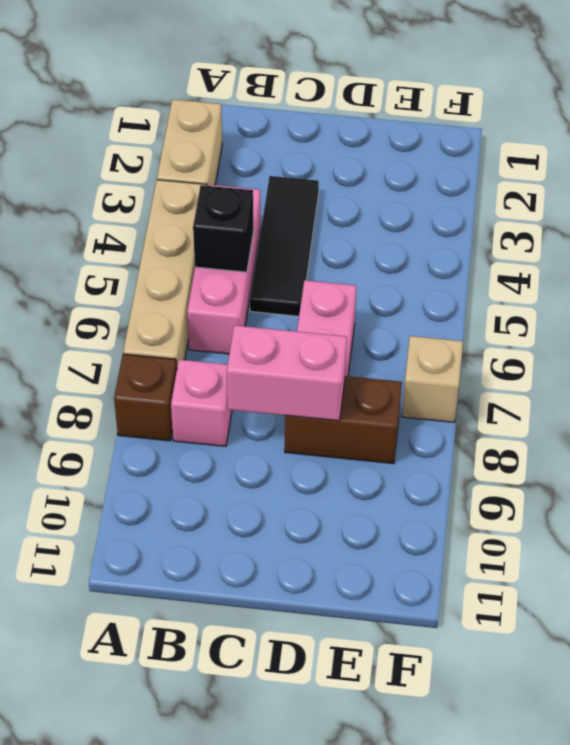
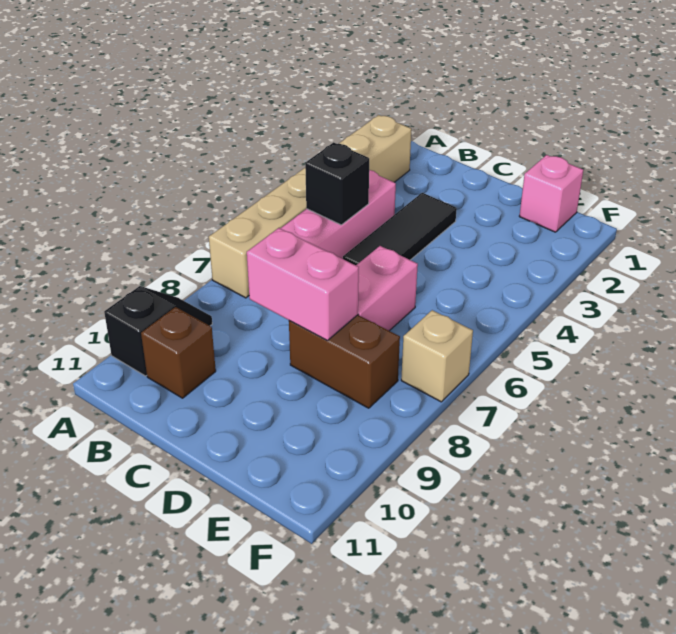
brown brick A8 level 1 -> brown brick B10 level 1
none -> black slope A9:A10 level 1 top 10
pink brick B8 level 1 -> pink brick E1 level 1

